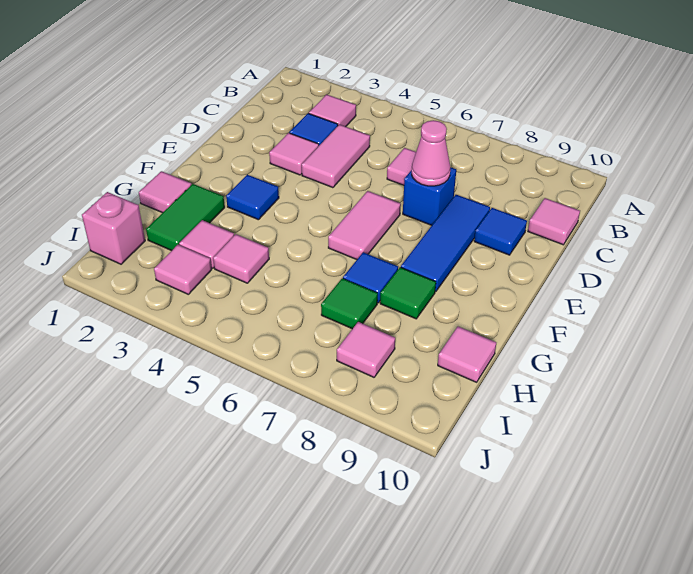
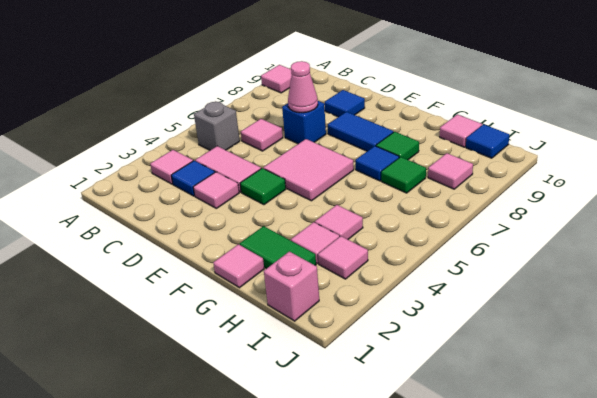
none -> grey brick B5 level 1
pink tile C10 level 1 -> pink tile A9 level 1
blue tile D8:F8 level 1 -> blue tile E8:F8 level 1
none -> green tile E4 level 1
pink tile E6:F6 level 1 -> pink tile E5:F6 level 1
blue tile F3 level 1 -> blue tile I10 level 1

